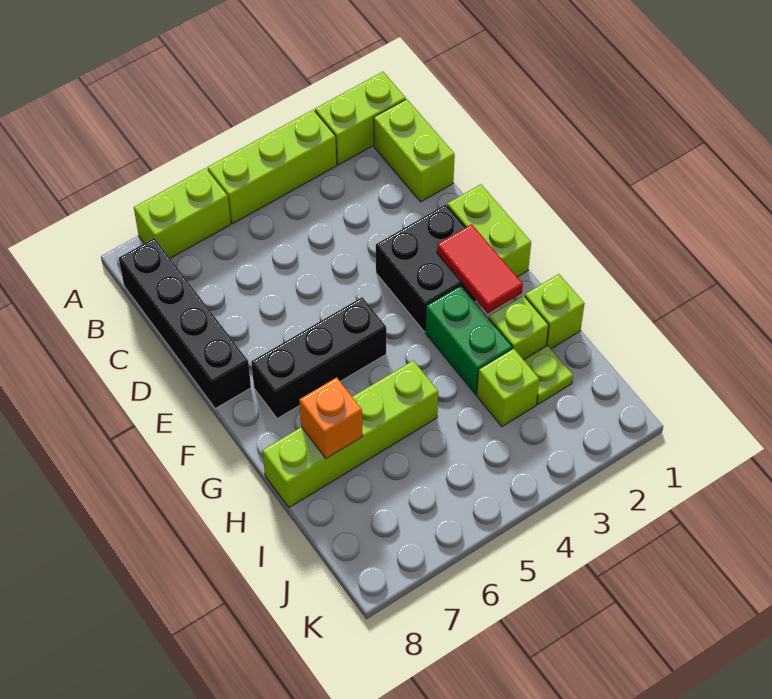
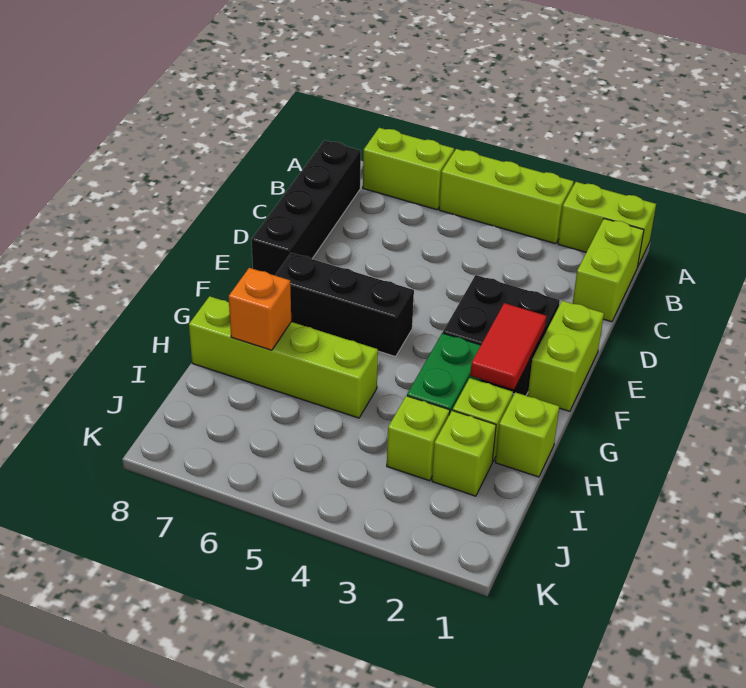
lime plate I2 level 1 -> lime brick I2 level 1

